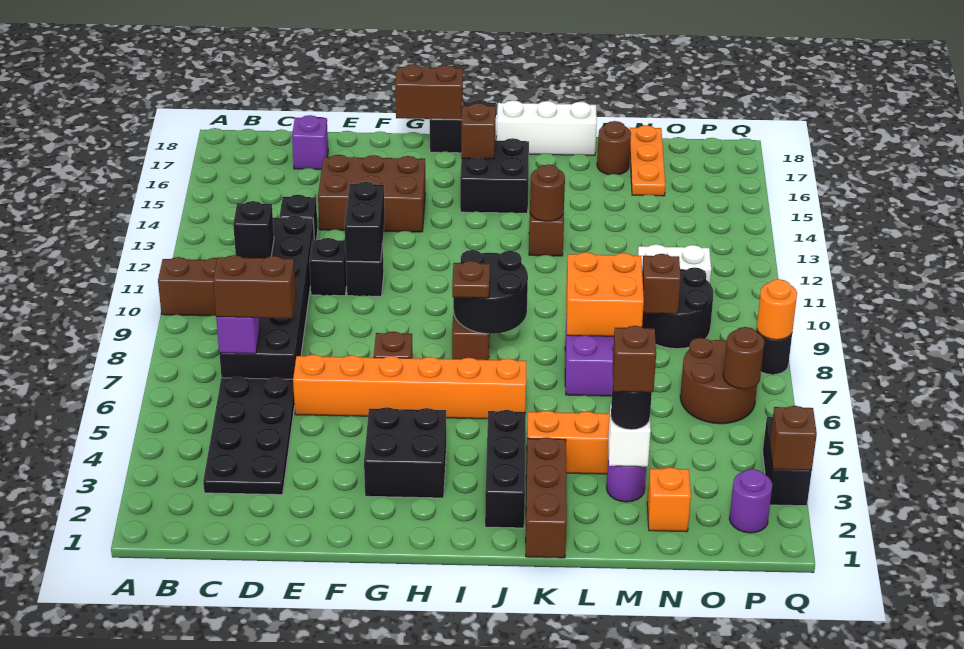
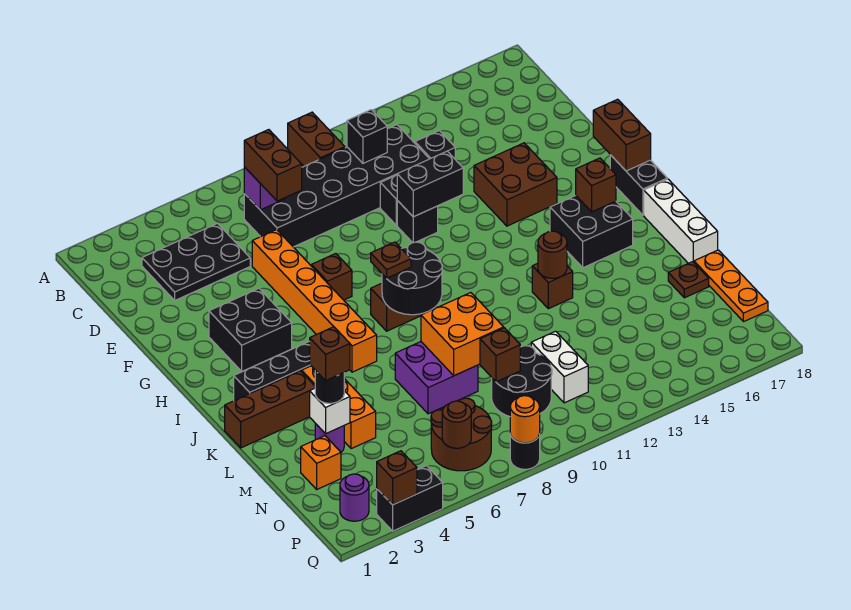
black plate C3:D6 level 1 -> black plate C3:D5 level 1
purple brick D17 level 1 -> none
brown brick E14:G15 level 1 -> brown brick F14:G15 level 1
brown round brick M17 level 1 -> brown plate M17 level 1
orange plate N16:N18 level 1 -> orange plate M18:O18 level 1

